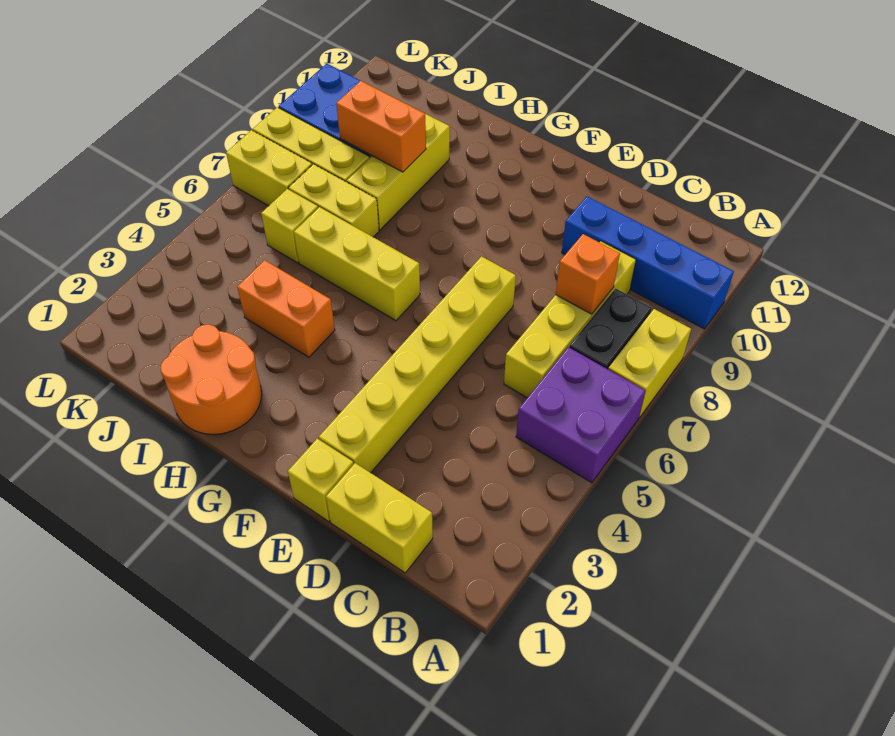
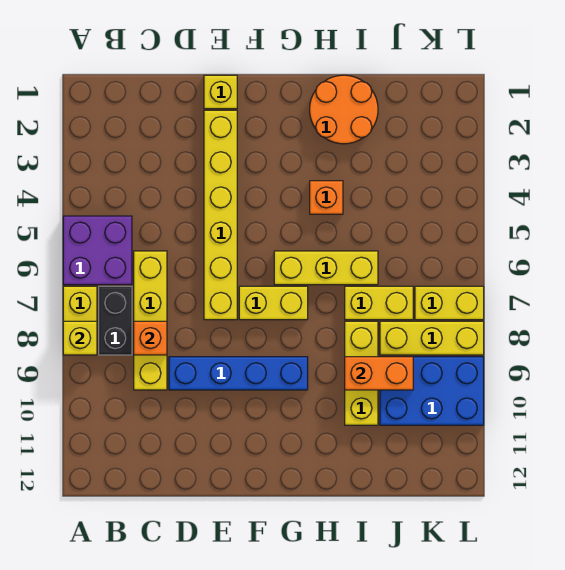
blue brick A10:D10 level 1 -> blue brick D9:G9 level 1
yellow brick C1:D1 level 1 -> yellow brick F7:G7 level 1
orange brick H4:I4 level 1 -> orange brick H4 level 1
yellow brick J6 level 1 -> yellow brick A8 level 2

